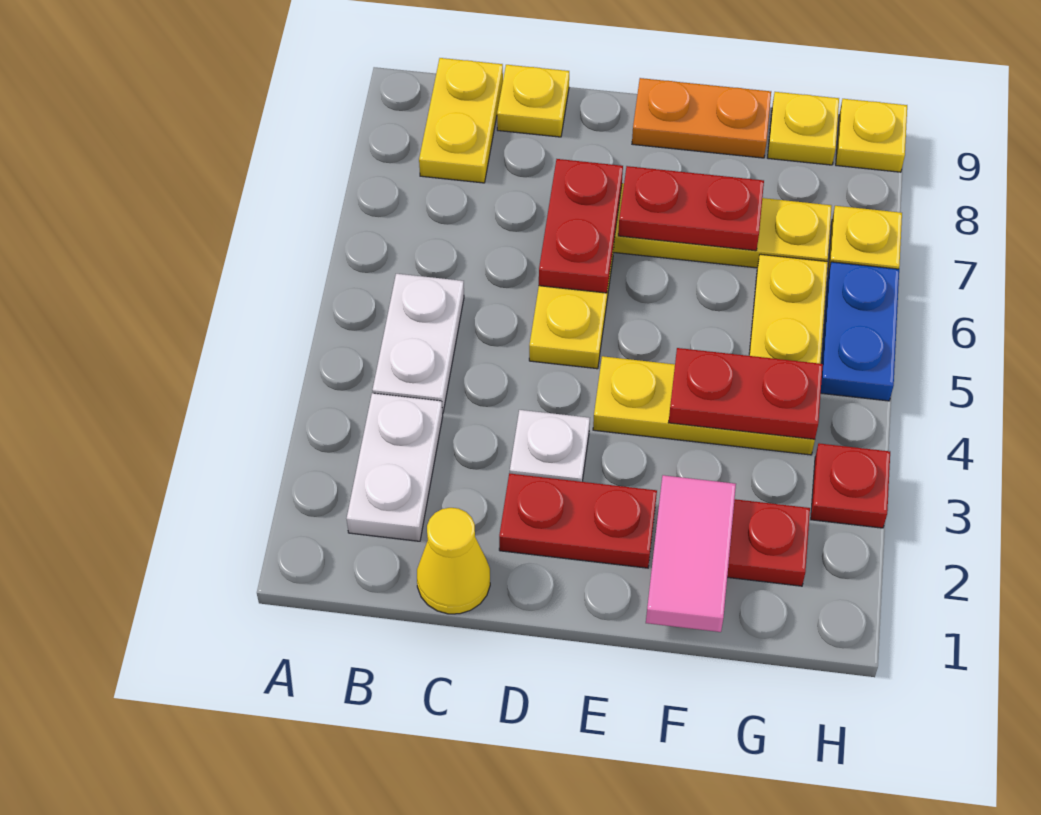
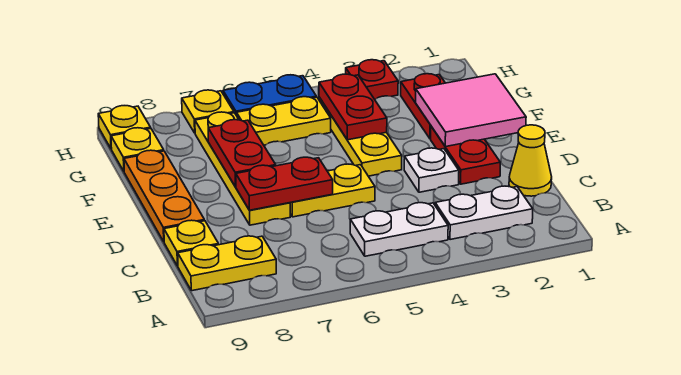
orange plate E9:F9 level 1 -> orange plate D9:F9 level 1
pink tile F1:F2 level 2 -> pink tile E1:F2 level 2

